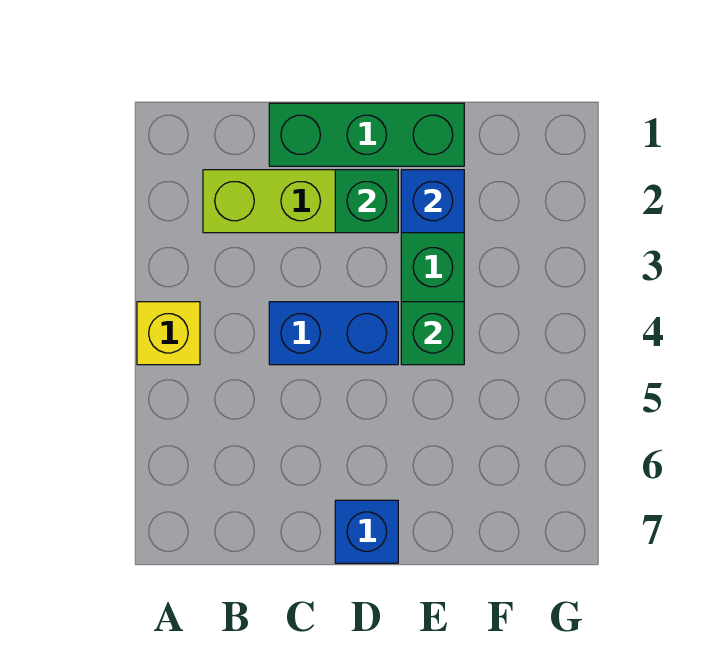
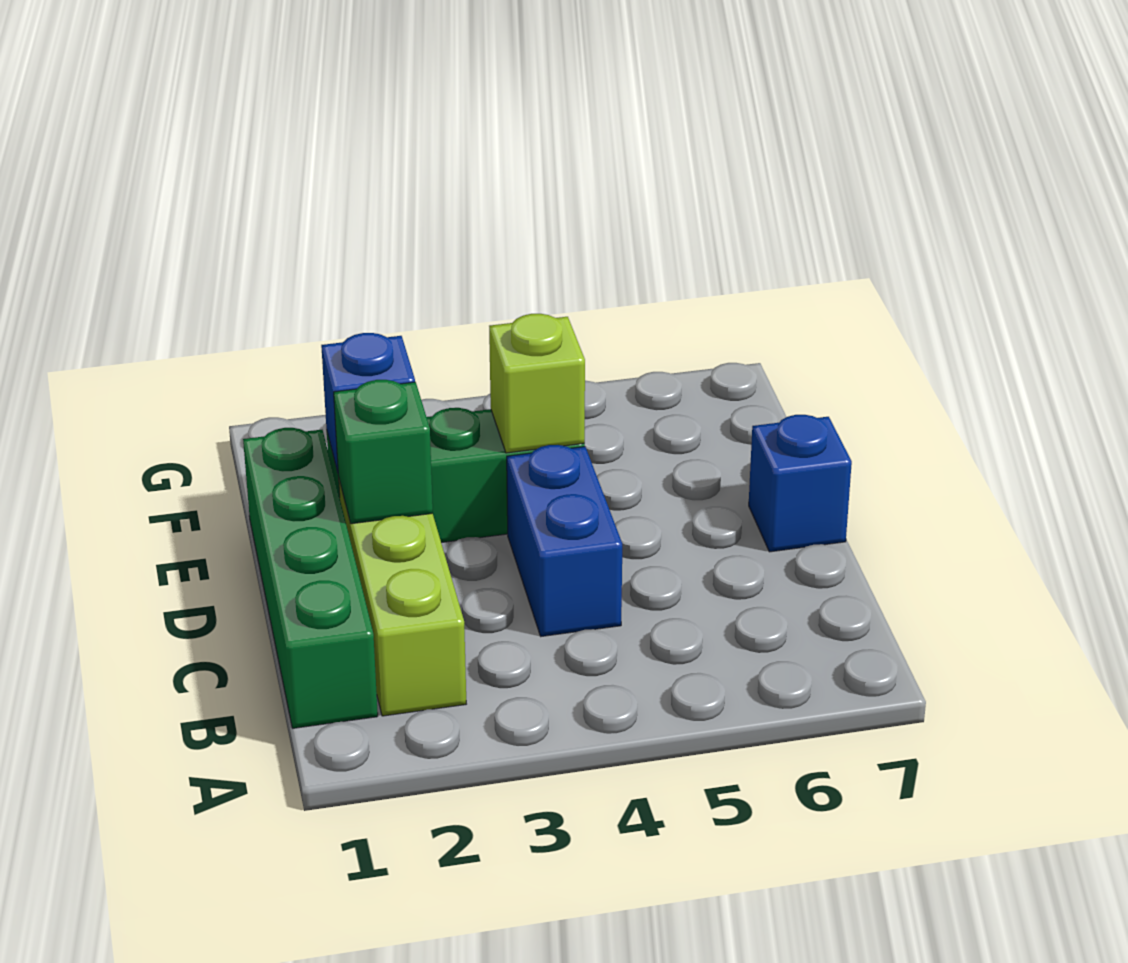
yellow brick A4 level 1 -> none
green brick C1:E1 level 1 -> green brick B1:E1 level 1
green brick E4 level 2 -> lime brick E4 level 2

